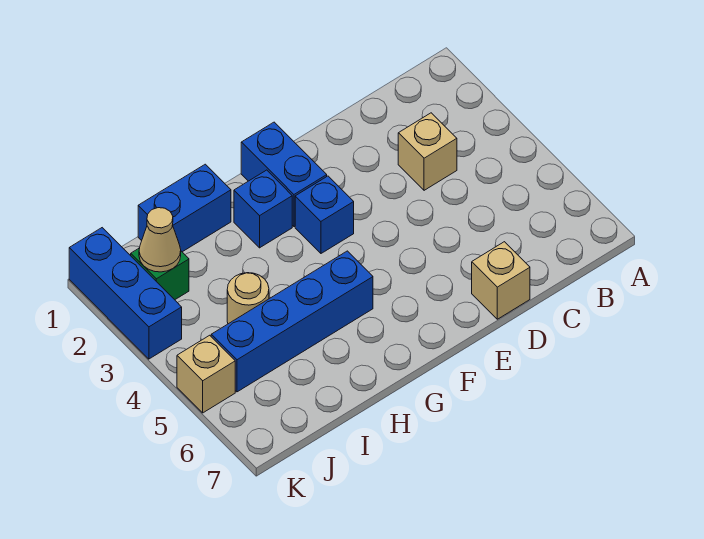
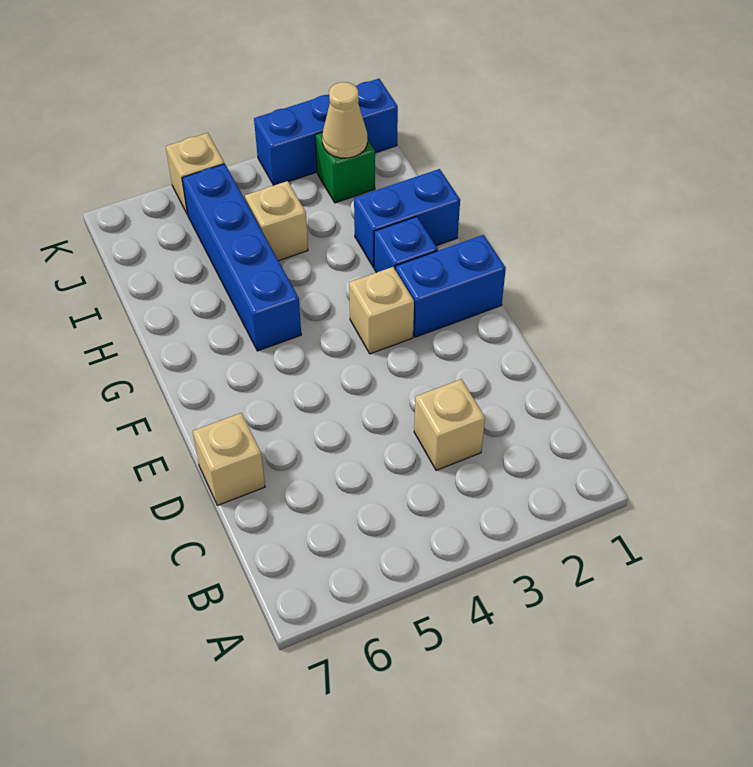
blue brick F3 level 1 -> tan brick F3 level 1
blue brick H1:I1 level 1 -> blue brick H1:H2 level 1
tan round brick I4 level 1 -> tan brick I4 level 1

